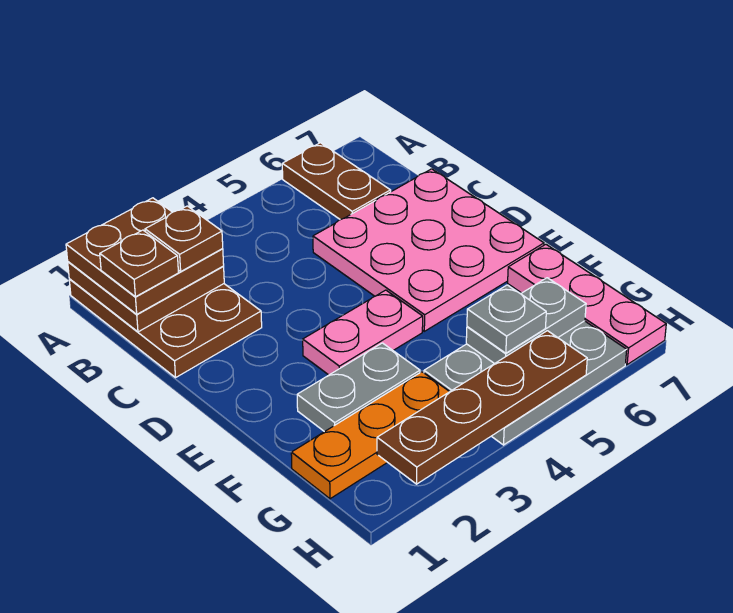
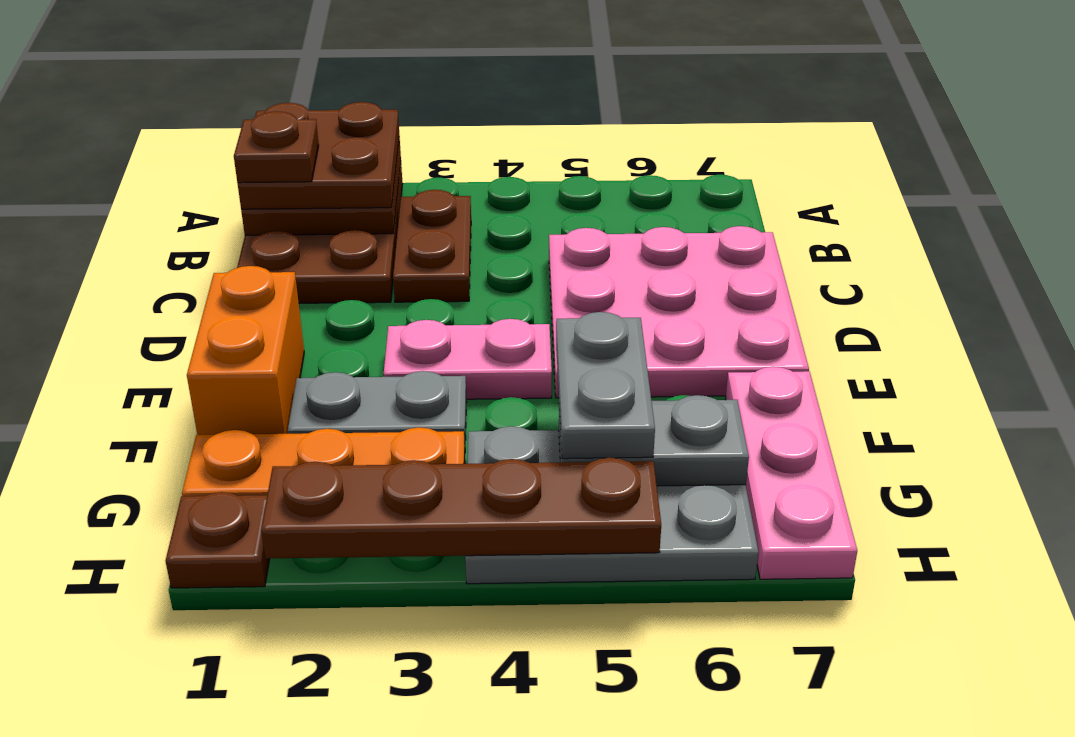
brown plate A6:B6 level 1 -> brown plate B3:C3 level 1
brown plate B2 level 4 -> brown plate H1 level 1
none -> orange brick E1:F1 level 1
grey plate G5 level 3 -> grey plate F5:G5 level 3

